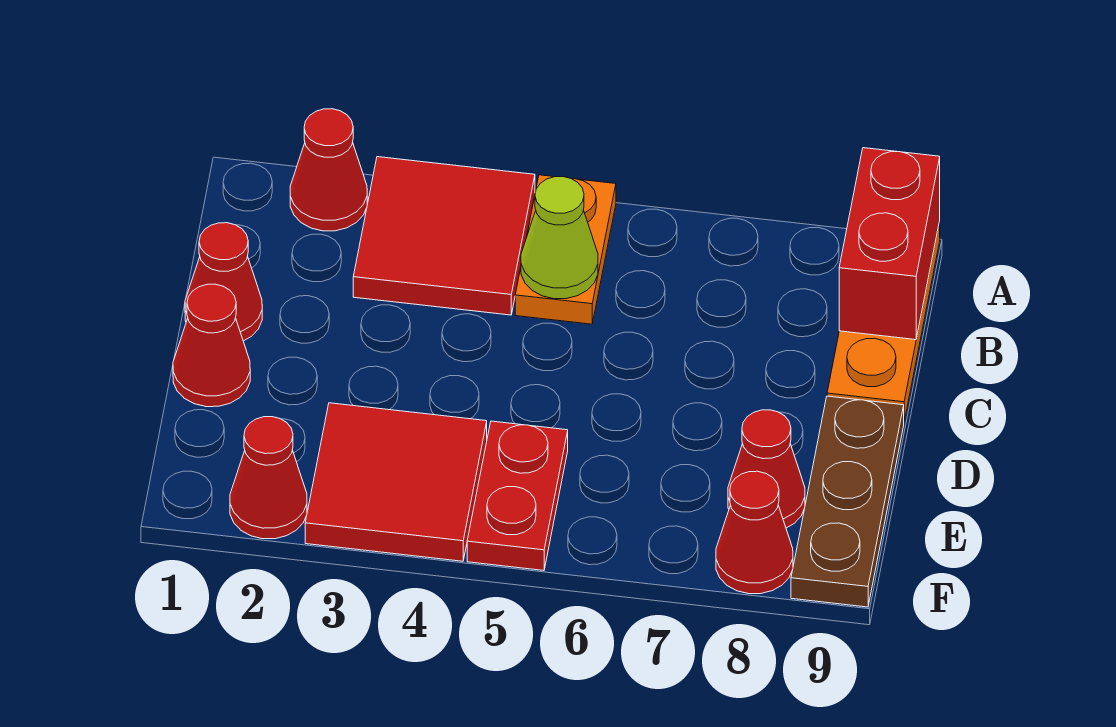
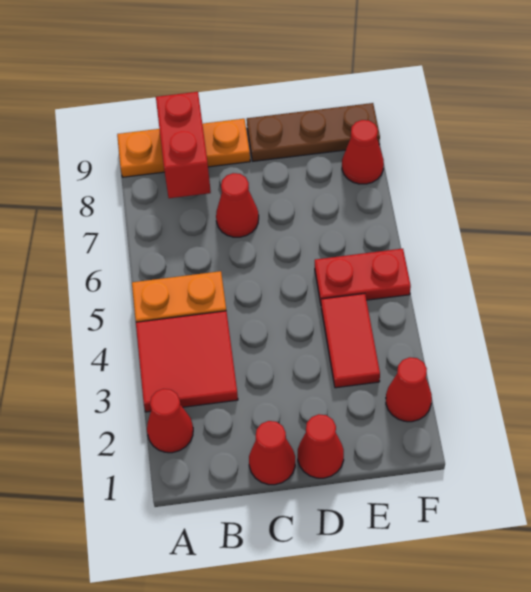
red brick A9:B9 level 2 -> red brick B8:B9 level 2
lime cone B5 level 2 -> none
red tile E3:F4 level 1 -> red tile E3:E4 level 1
red cone E8 level 1 -> red cone C7 level 1

